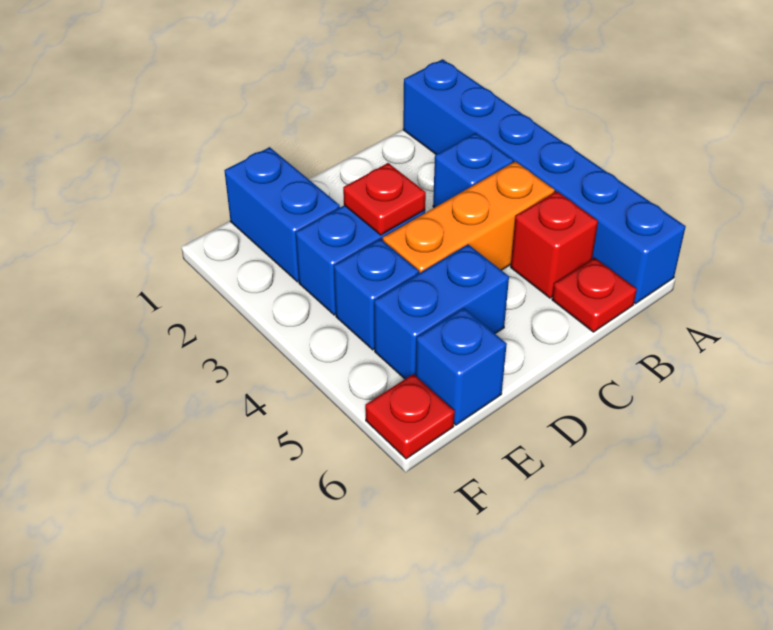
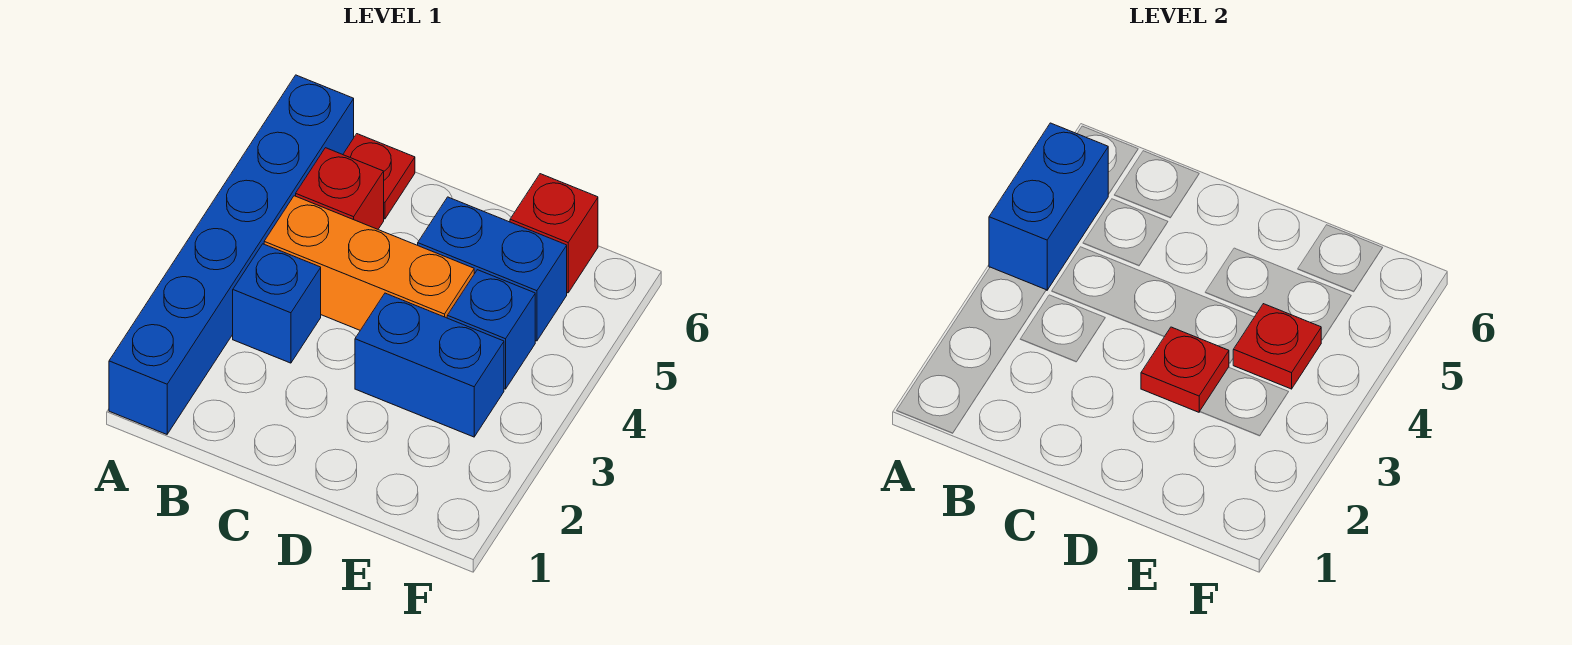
blue brick E1:E2 level 1 -> blue brick A4:A5 level 2
blue brick E6 level 1 -> red brick E6 level 1
red plate F6 level 1 -> red plate E4 level 2

